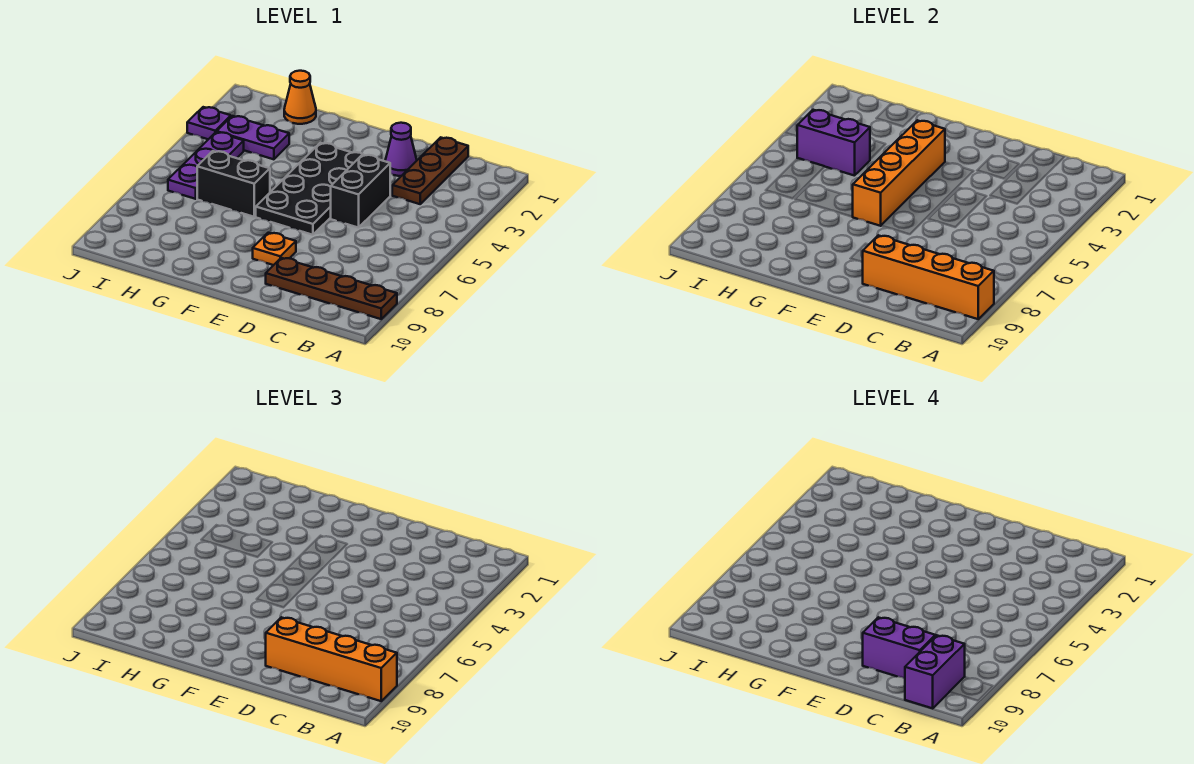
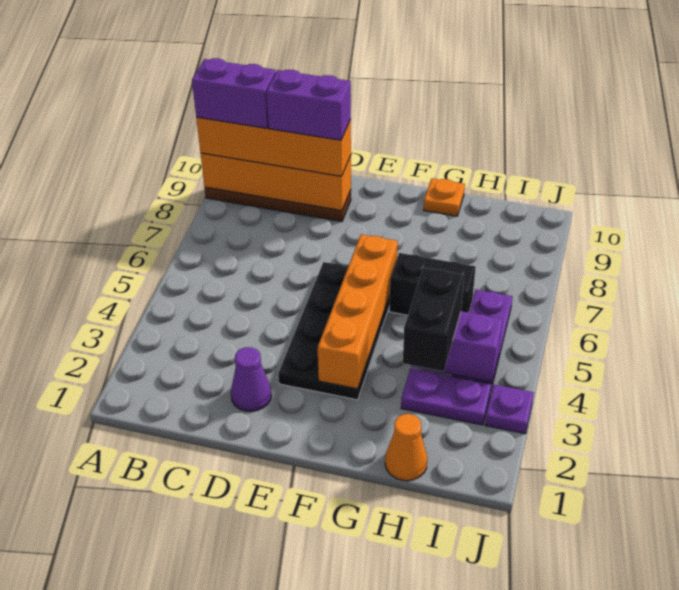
purple brick B9:B10 level 4 -> purple brick A9:B9 level 4
brown plate C1:C3 level 1 -> none
black brick D4:D5 level 1 -> black brick H3:H4 level 3
orange plate E8 level 1 -> orange plate G10 level 1

